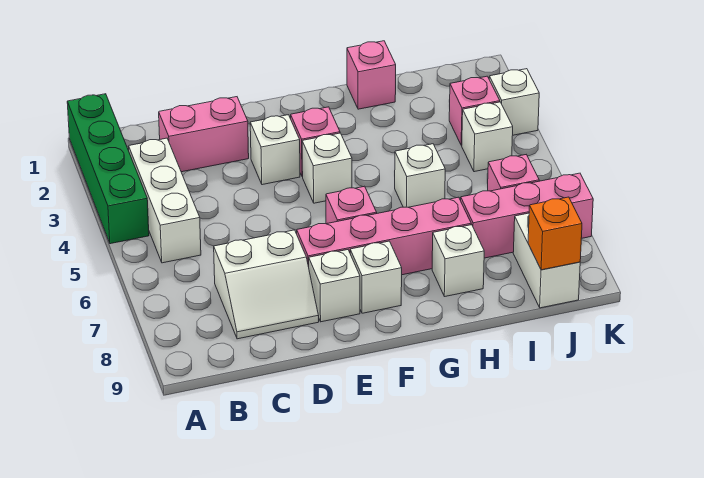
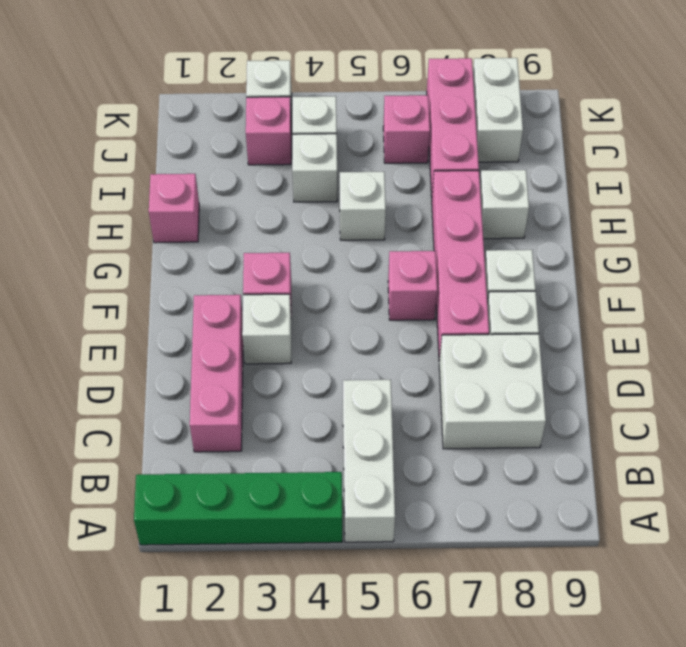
white brick B3:B5 level 1 -> white brick A5:C5 level 1
pink brick C2:D2 level 1 -> pink brick C2:E2 level 1
white slope C7:D8 level 1 top 7 -> white brick C7:D8 level 1
white brick F4 level 1 -> white brick I4 level 1
white brick J8:J9 level 1 -> white brick J8:K8 level 1
orange brick J9 level 2 -> none

